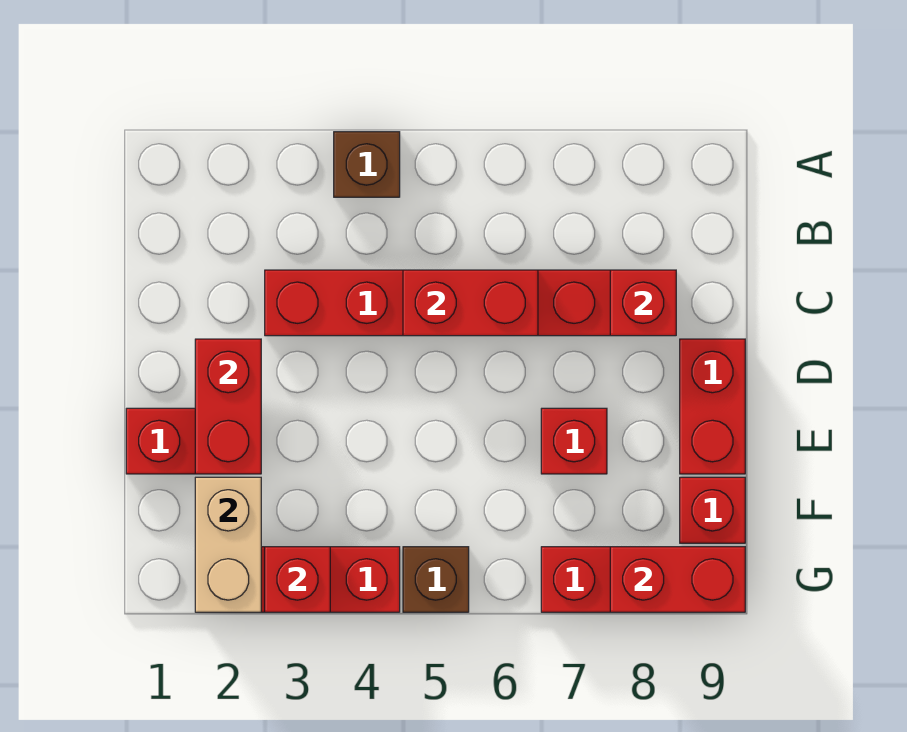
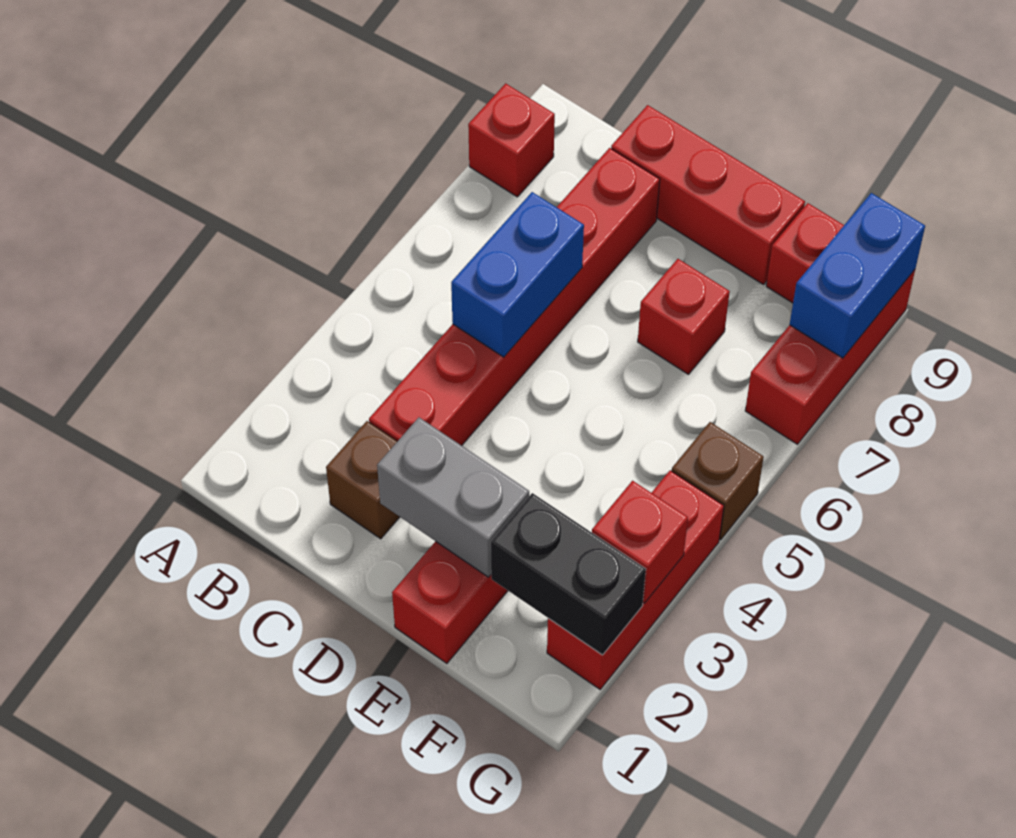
brown brick A4 level 1 -> brown brick C2 level 1
red brick C5:C6 level 2 -> blue brick C5:C6 level 2
red brick C8 level 2 -> red brick A8 level 1
red brick D2:E2 level 2 -> grey brick D2:E2 level 2
red brick D9:E9 level 1 -> red brick C9:E9 level 1
tan brick F2:G2 level 2 -> black brick F2:G2 level 2
red brick G8:G9 level 2 -> blue brick G8:G9 level 2

